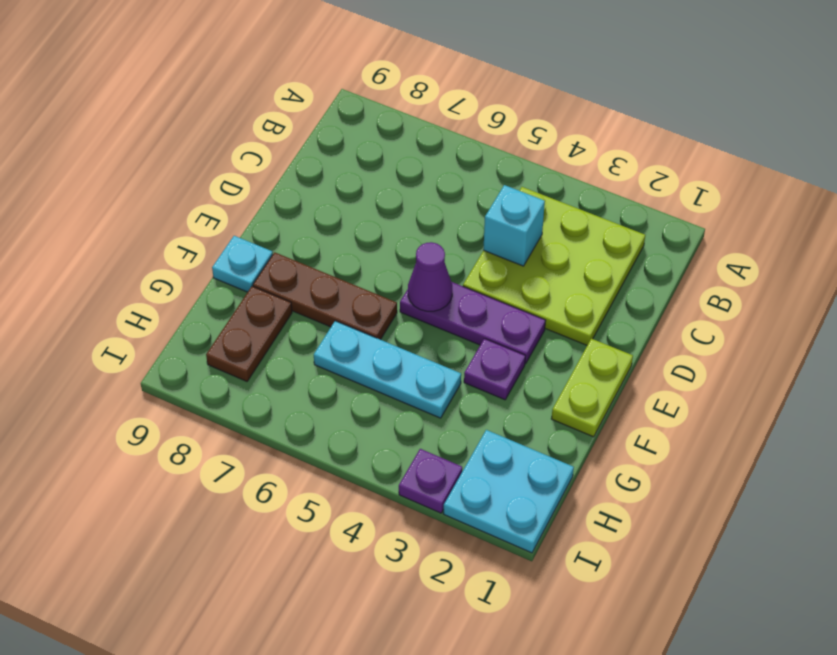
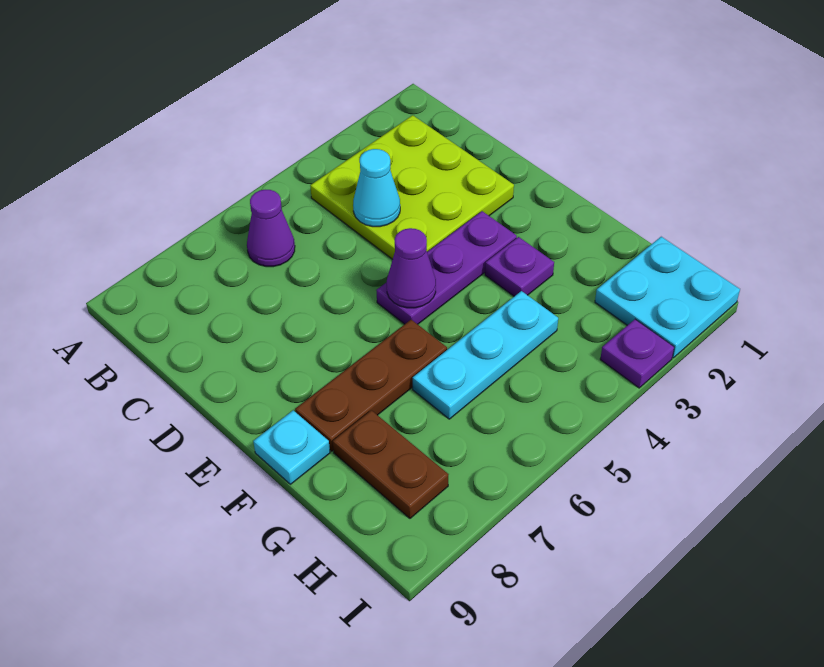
none -> purple cone B6 level 1
cyan brick C4 level 2 -> cyan cone C4 level 2
lime plate E1:F1 level 1 -> none

